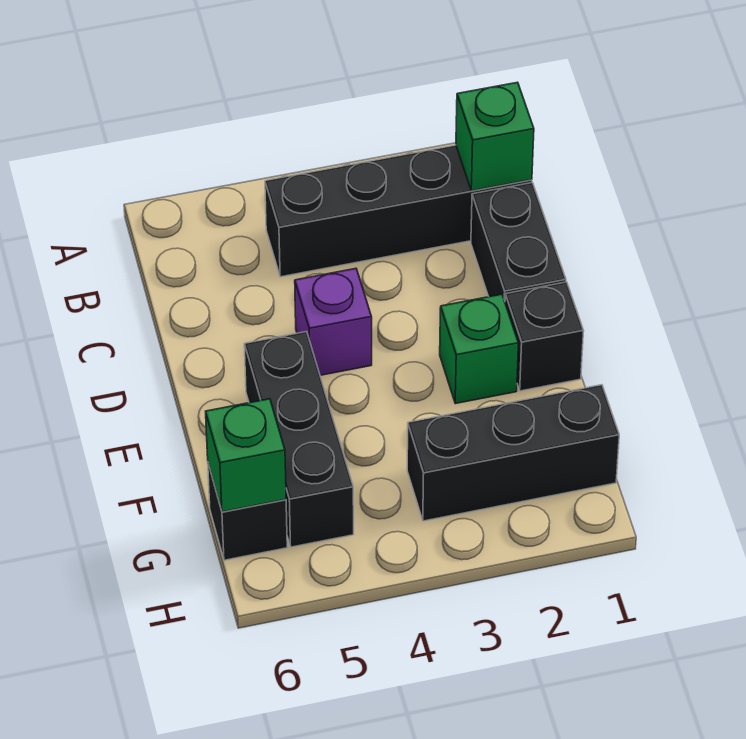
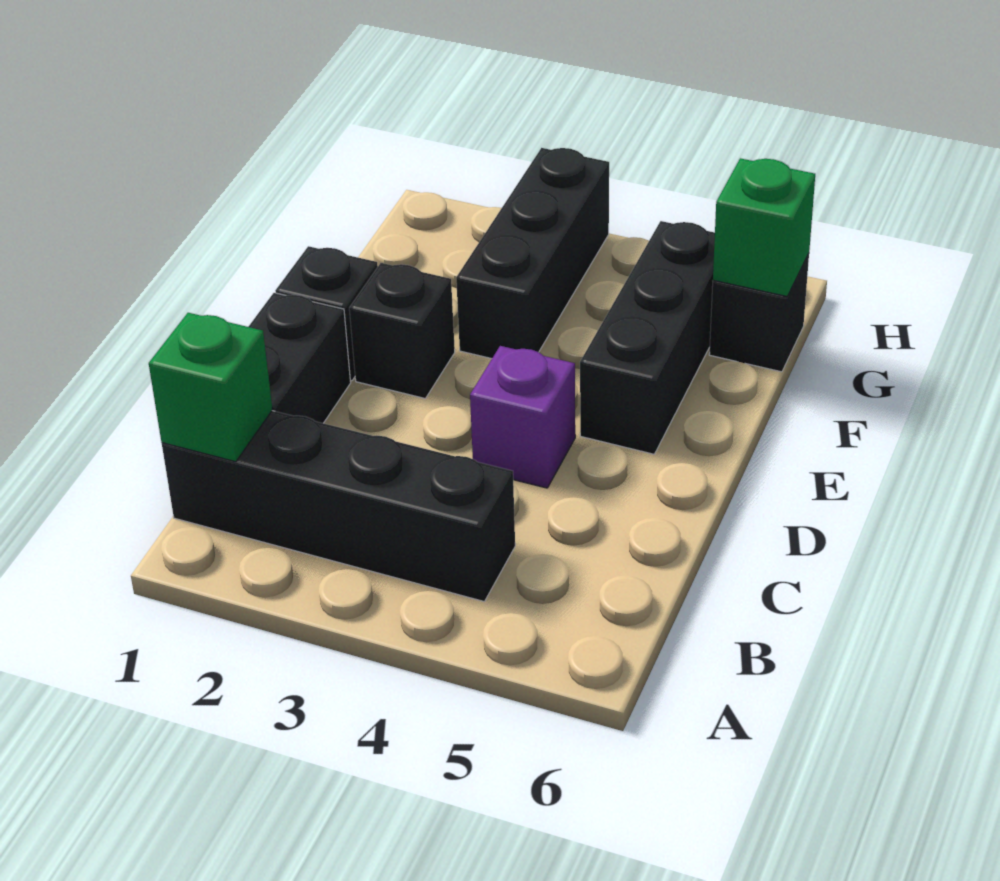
green brick E2 level 1 -> black brick E2 level 1
black brick G1:G3 level 1 -> black brick F3:H3 level 1

